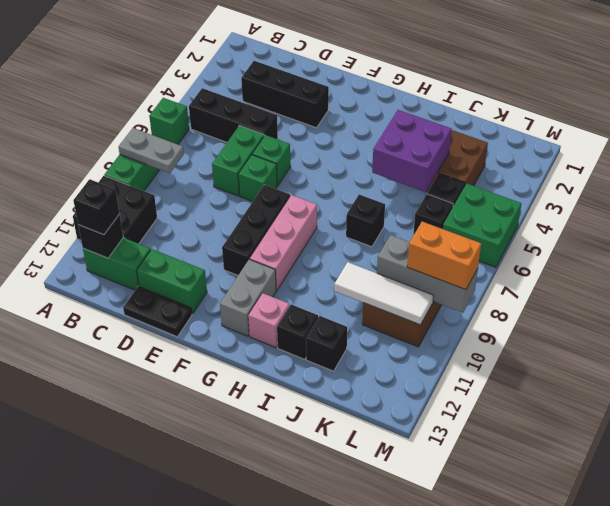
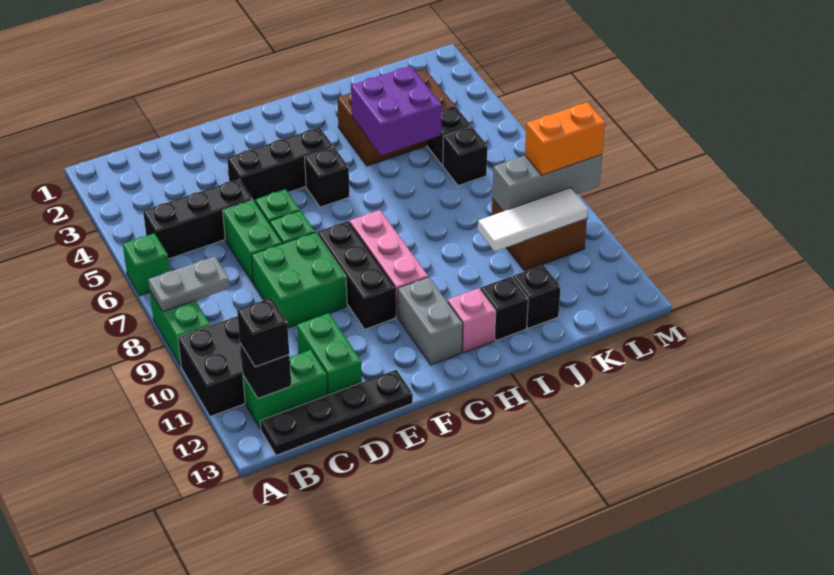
black brick C3:E3 level 1 -> black brick E4:G4 level 1
green brick D12:E12 level 1 -> green brick D11:D12 level 1
black plate D13:E13 level 1 -> black plate B13:E13 level 1
black brick I7 level 1 -> black brick G5 level 1
green brick L5:M6 level 1 -> green brick D8:E9 level 1

